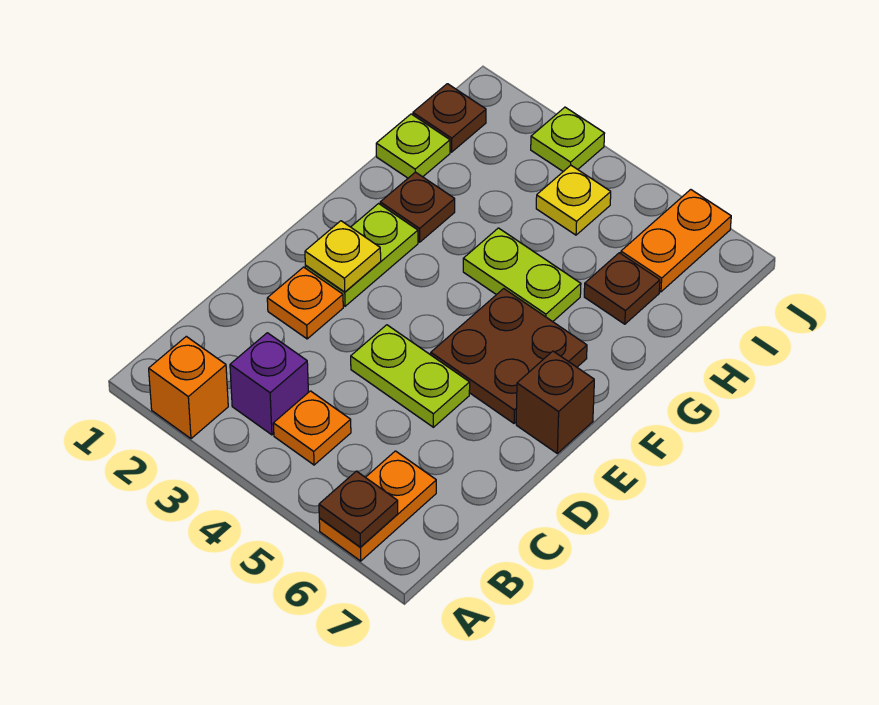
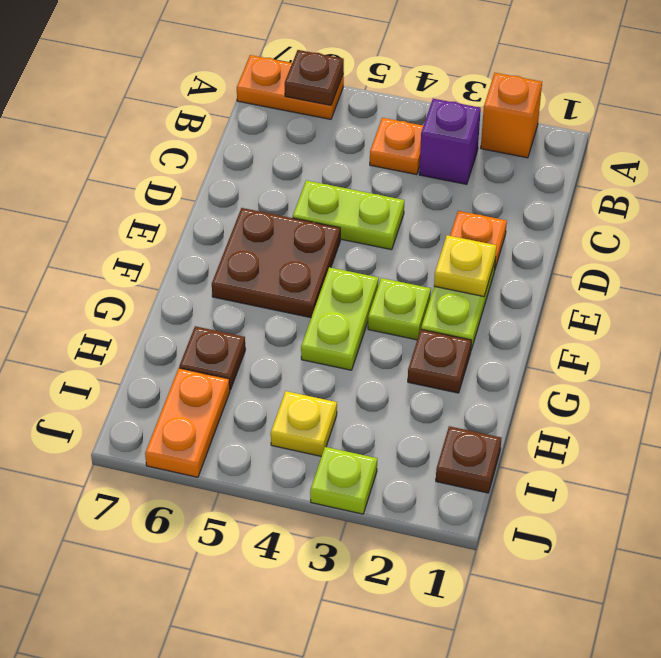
orange plate A6:B6 level 1 -> orange plate A6:A7 level 1
brown brick E7 level 1 -> none
lime plate G4:G5 level 1 -> lime plate F4:G4 level 1
lime plate H1 level 1 -> lime plate F3 level 1

